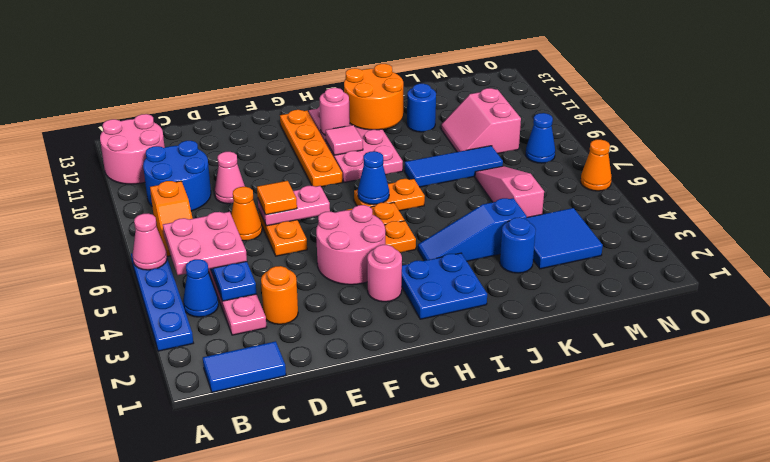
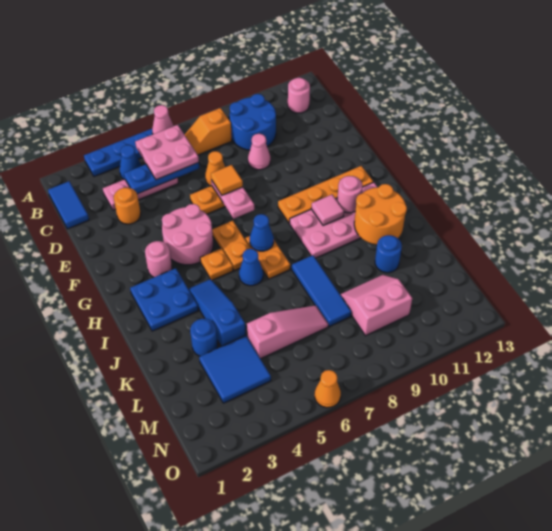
pink round brick A11:B12 level 1 -> pink round brick B12 level 1
blue cone N8 level 1 -> blue cone I6 level 1

